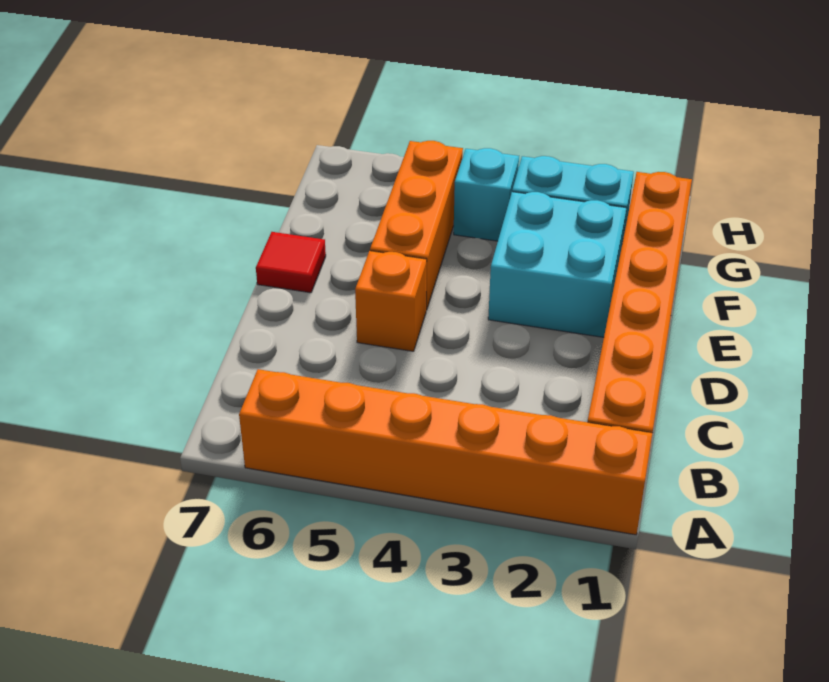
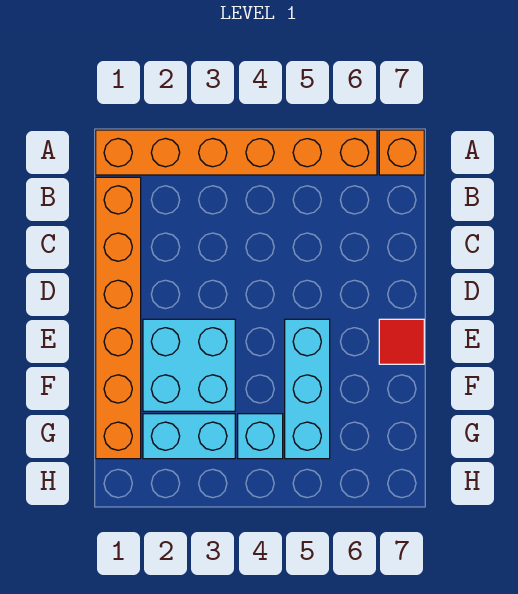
orange brick D5 level 1 -> orange brick A7 level 1
orange brick E5:G5 level 1 -> cyan brick E5:G5 level 1

